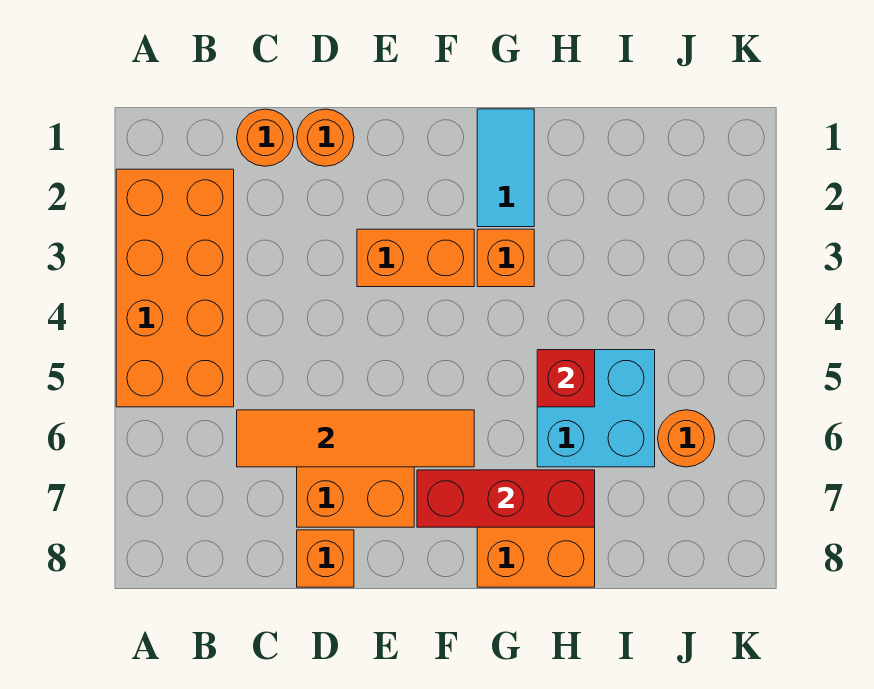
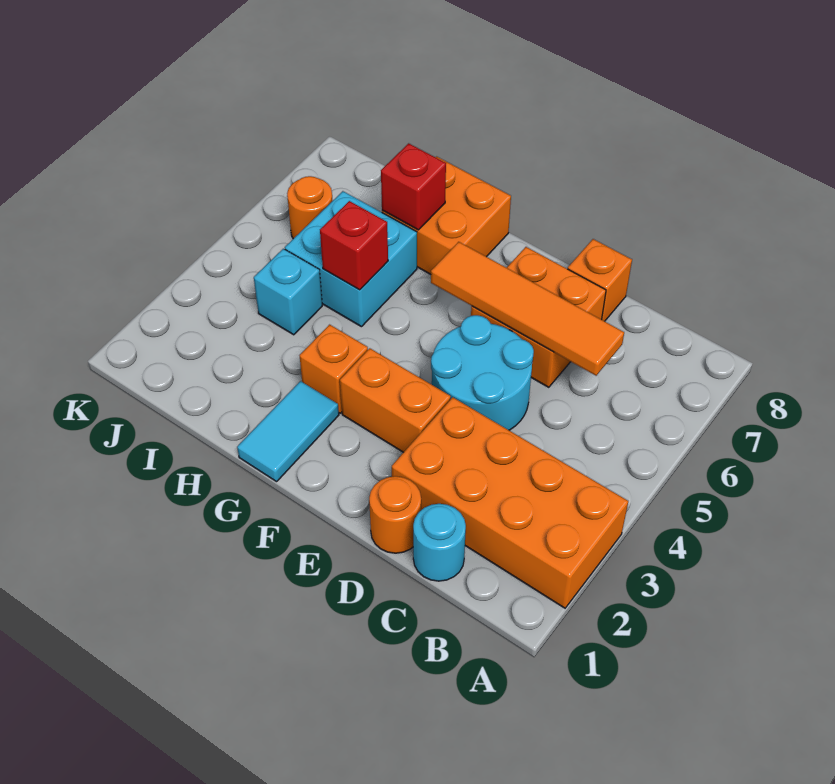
orange brick A2:B5 level 1 -> orange brick A2:D3 level 1
orange round brick C1 level 1 -> cyan round brick C1 level 1
none -> cyan round brick D4:E5 level 1
red brick F7:H7 level 2 -> red brick H7 level 2
none -> cyan brick I4 level 1

